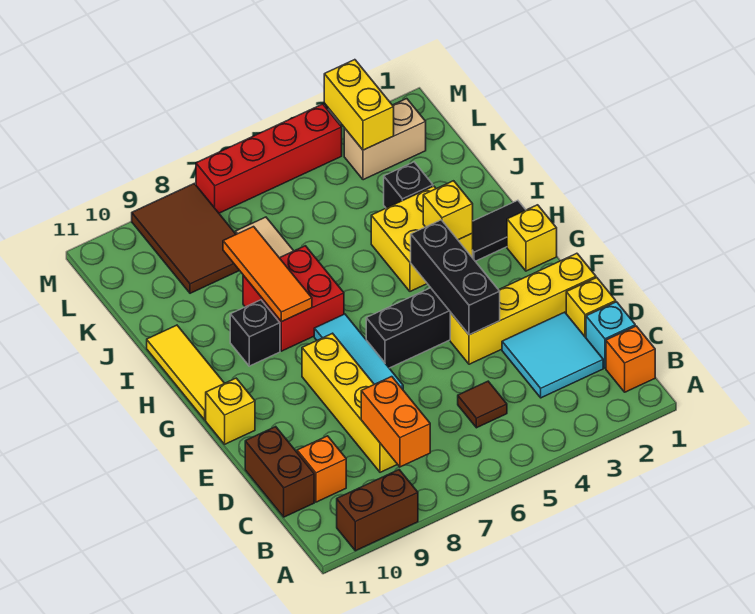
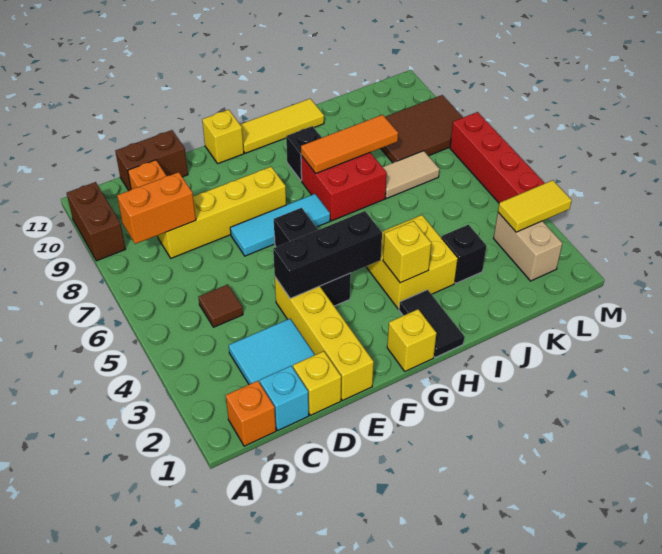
yellow brick L3:M3 level 2 -> yellow tile L3:M3 level 2

